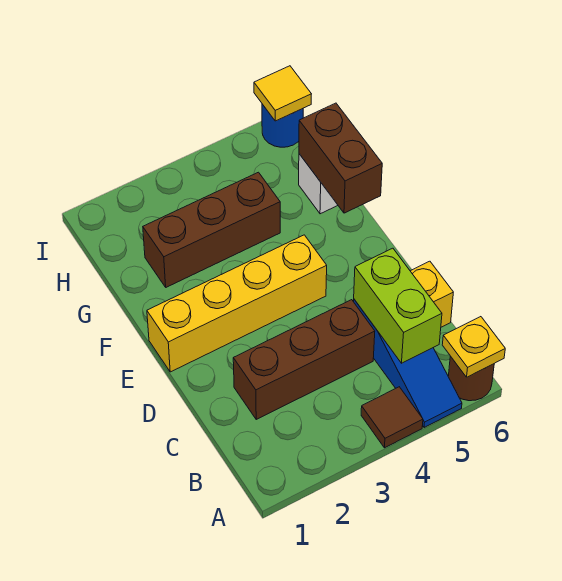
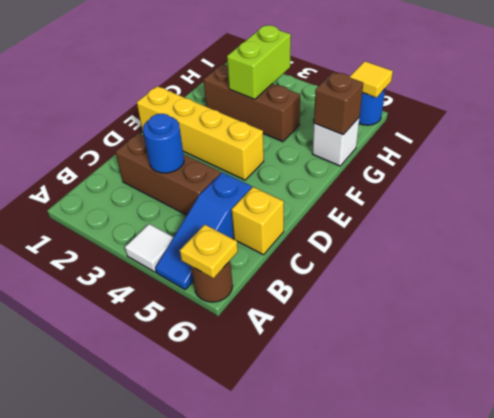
brown tile A4 level 1 -> white tile A4 level 1
lime brick B5:C5 level 2 -> lime brick G3:H3 level 2
none -> blue round brick C3 level 2
brown brick F6:G6 level 2 -> brown brick G6 level 2

